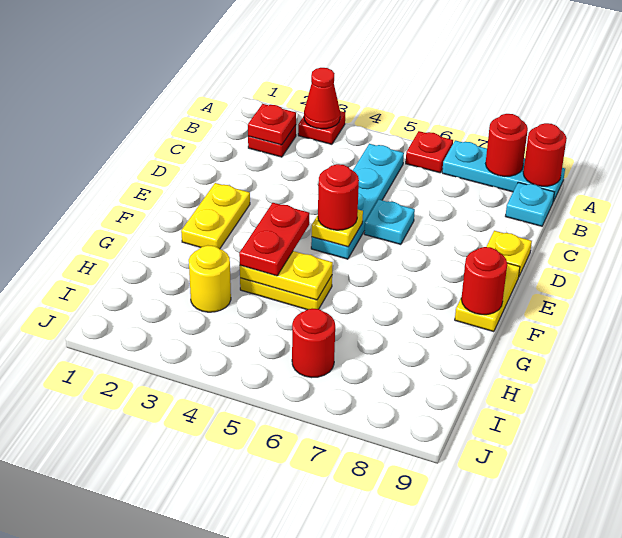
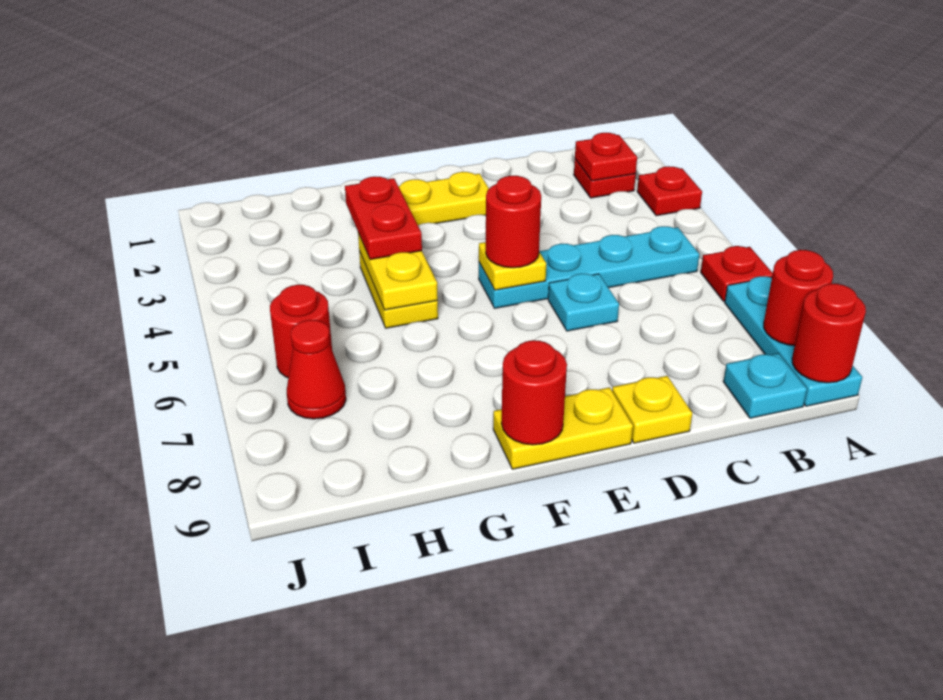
red cone A3 level 2 -> red cone I7 level 1
red plate F4:G4 level 3 -> red plate G3:G4 level 3
yellow round brick H3 level 1 -> none

